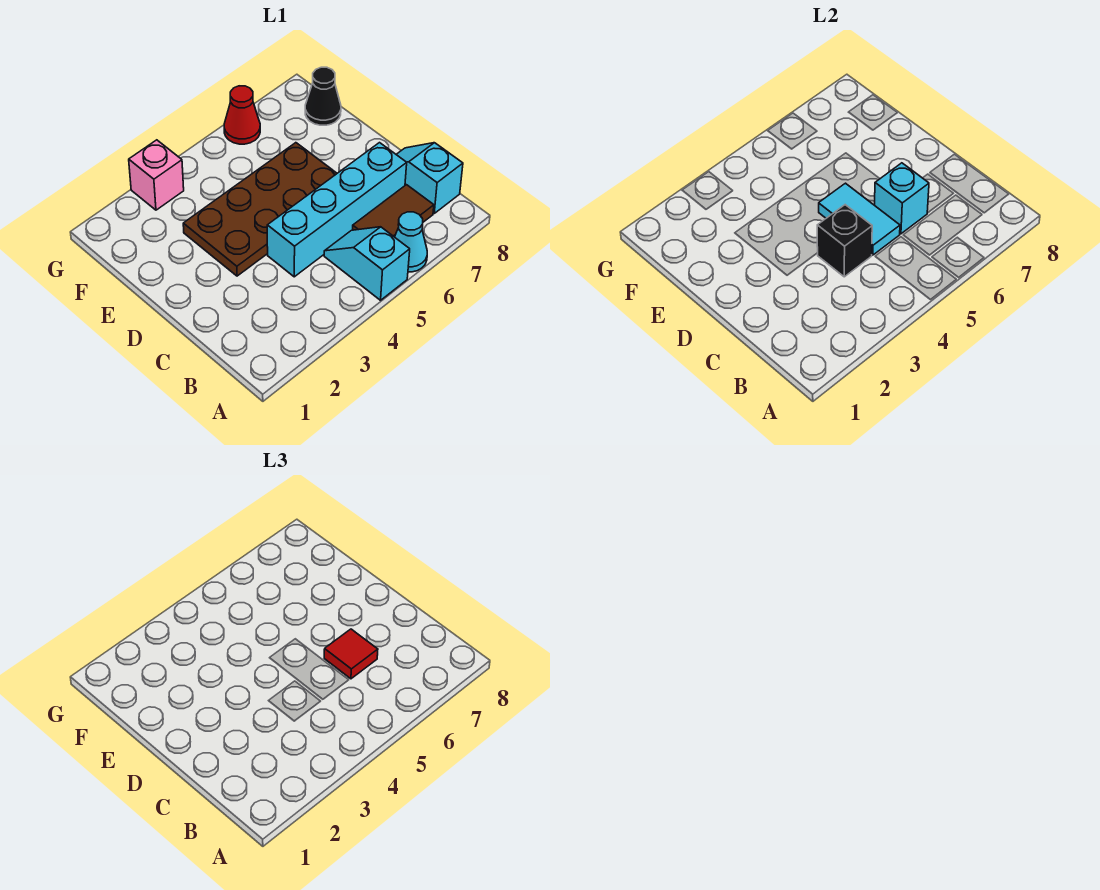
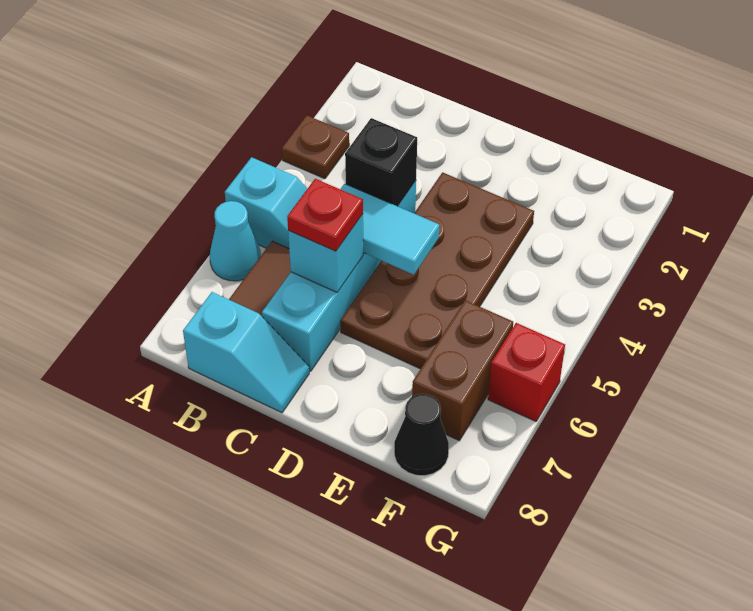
none -> brown plate A3 level 1
red tile C6 level 3 -> red plate C6 level 3
none -> brown brick F6:F7 level 1
pink brick G3 level 1 -> none
red cone G6 level 1 -> red brick G6 level 1

